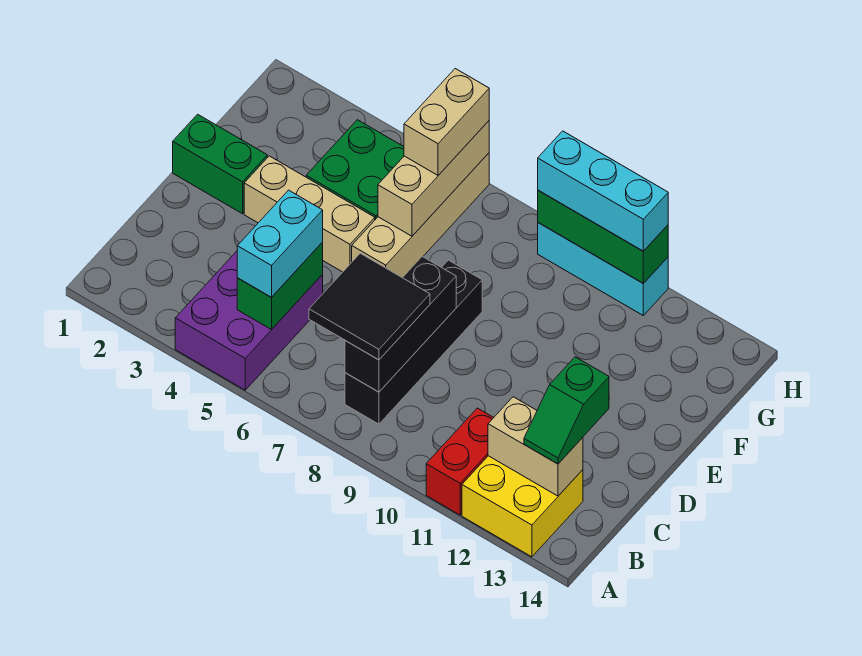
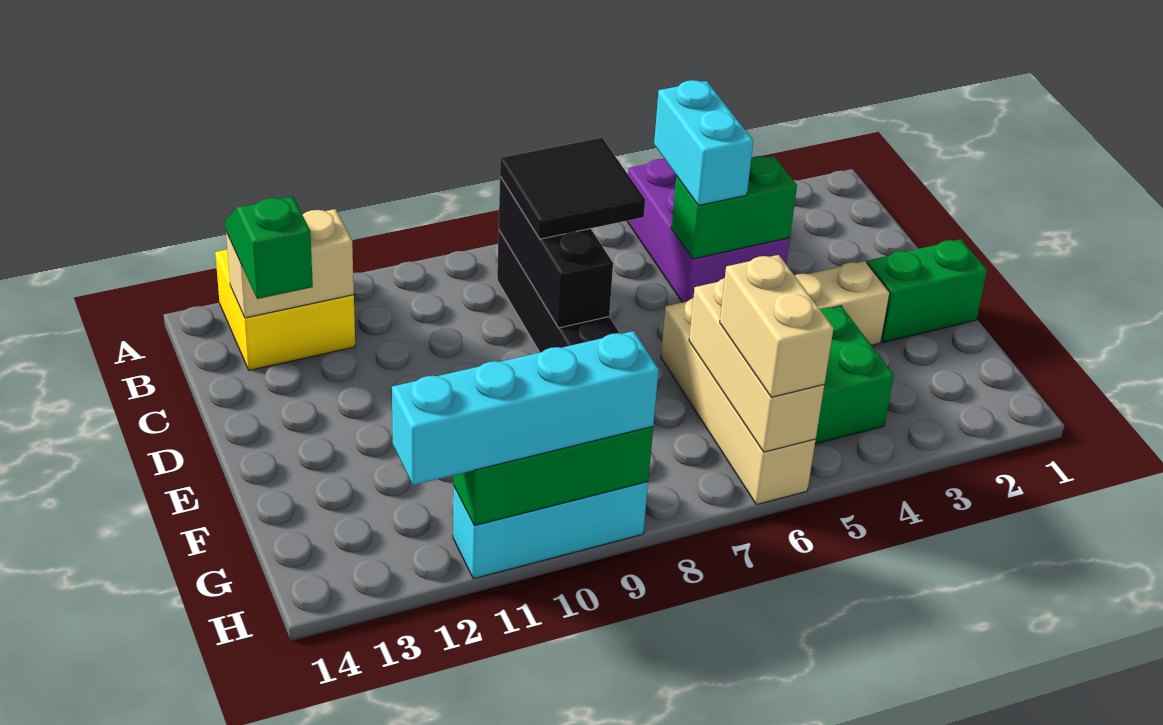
red brick A11:B11 level 1 -> none
green brick B5:C5 level 2 -> green brick C4:C5 level 2
cyan brick H9:H11 level 3 -> cyan brick H9:H12 level 3

